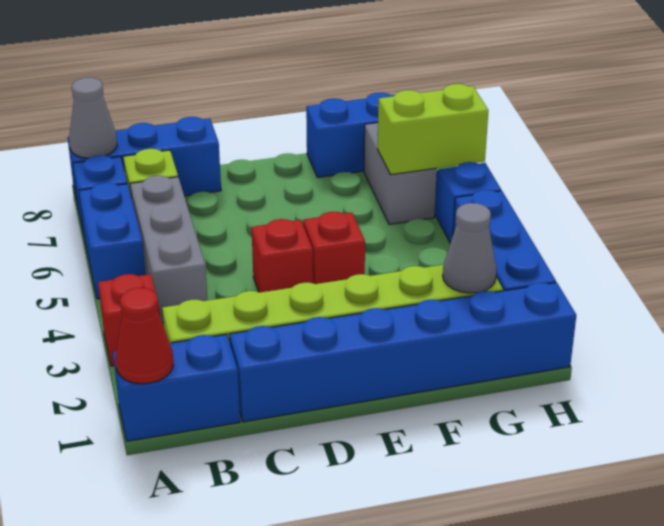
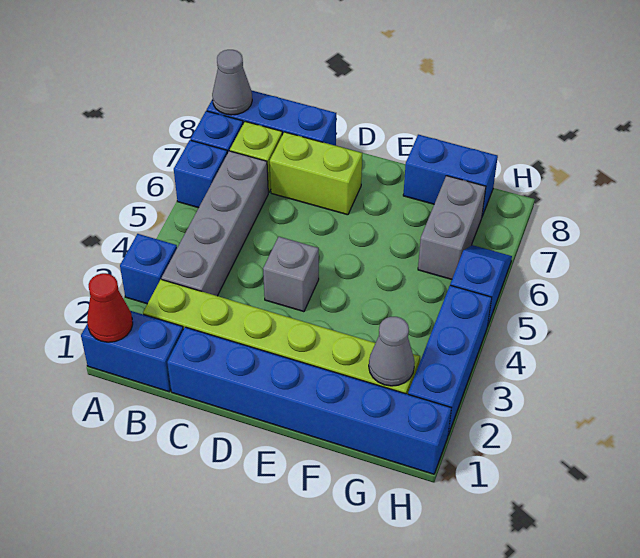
red brick A3 level 1 -> blue brick A3 level 1
blue brick A5:A6 level 1 -> blue brick A6 level 1
grey brick B4:B6 level 1 -> grey brick B3:B6 level 1
red brick D4 level 1 -> grey brick D4 level 1
red brick E4 level 1 -> none
lime brick G6:H6 level 2 -> lime brick C7:D7 level 1

